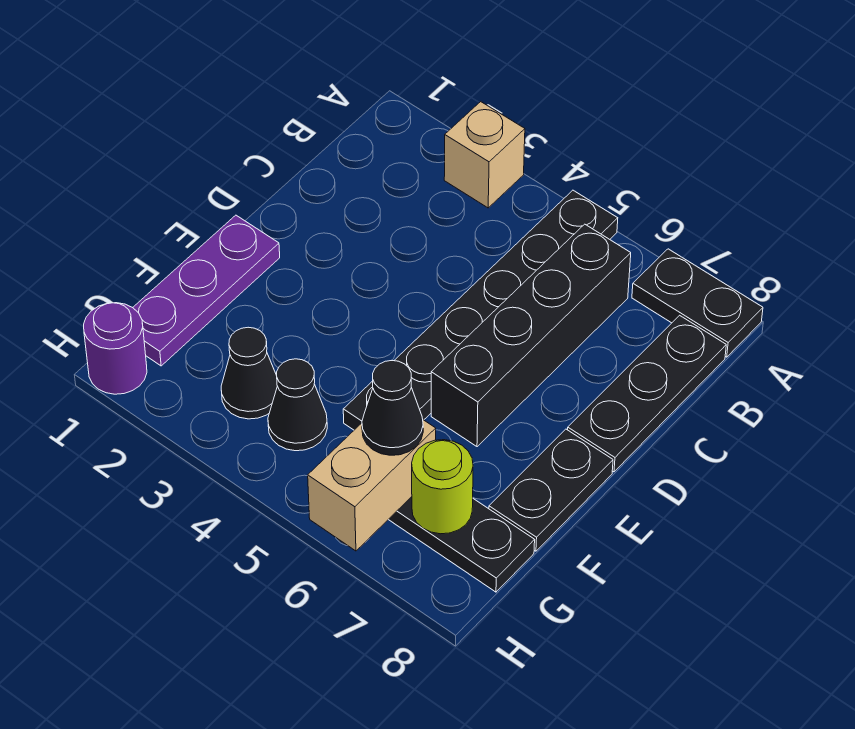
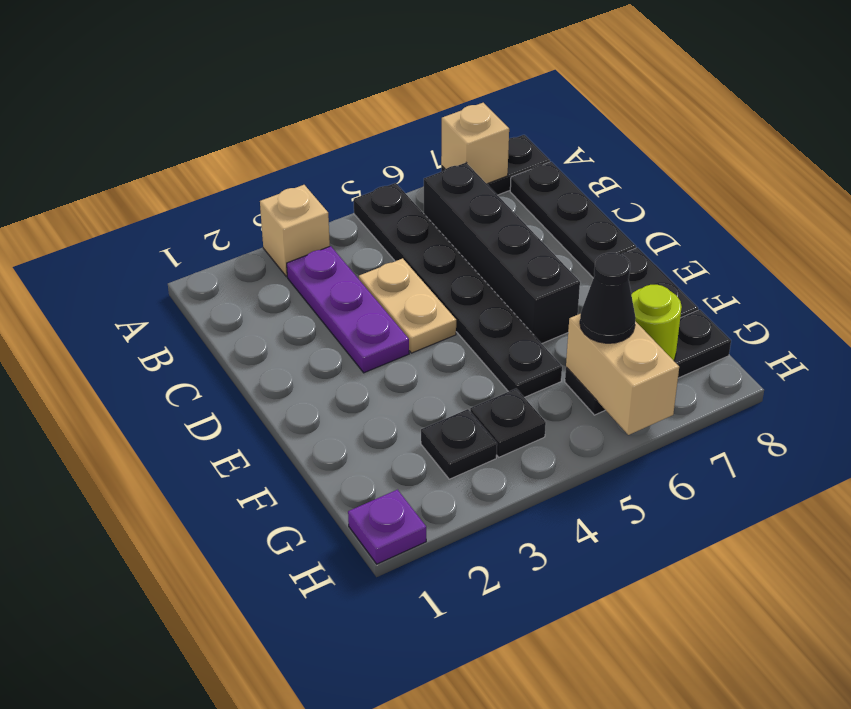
none -> tan brick A7 level 2
none -> tan plate C4:D4 level 1
purple plate E1:G1 level 1 -> purple plate B3:D3 level 1
black cone G3 level 1 -> black plate G3 level 1
black cone G4 level 1 -> black plate G4 level 1
purple round brick H1 level 1 -> purple plate H1 level 1

